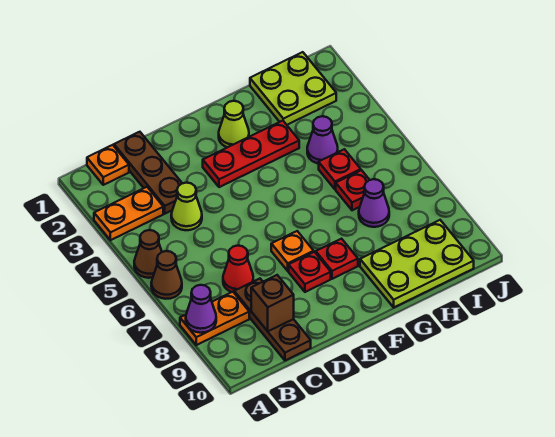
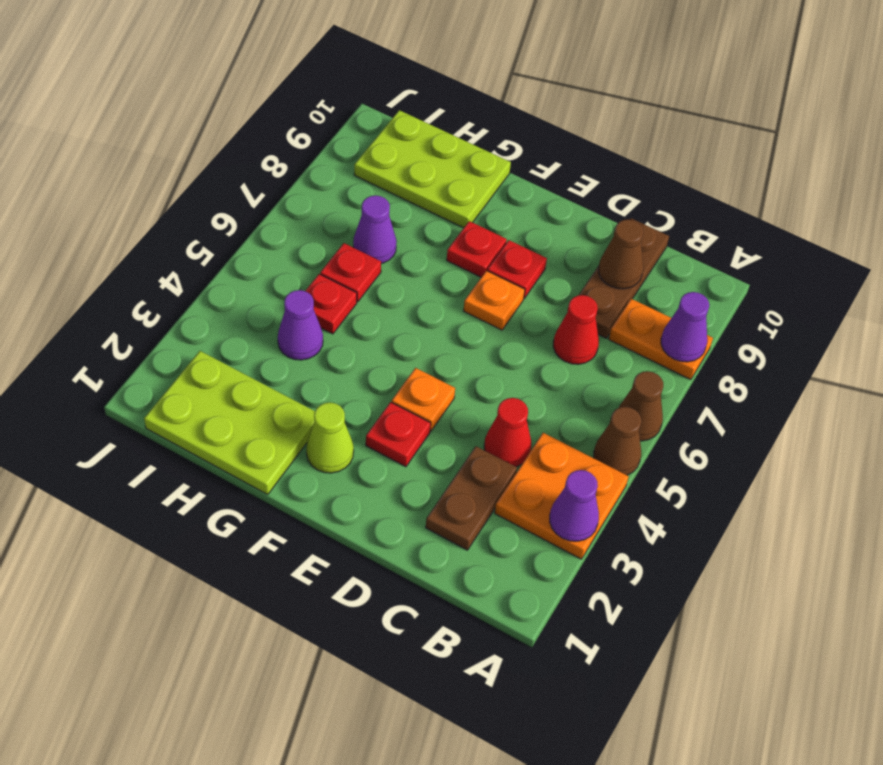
orange plate A3:B3 level 1 -> orange plate A3:B4 level 1
none -> purple cone A3 level 2
orange plate B1 level 1 -> orange plate E4 level 1
brown plate C1:C3 level 1 -> brown plate C2:C3 level 1
lime cone C4 level 1 -> red cone C4 level 1
brown brick C9 level 2 -> brown cone C9 level 2
red plate E3:G3 level 1 -> red plate E3 level 1
lime plate H1:I2 level 1 -> lime plate G1:I2 level 1

